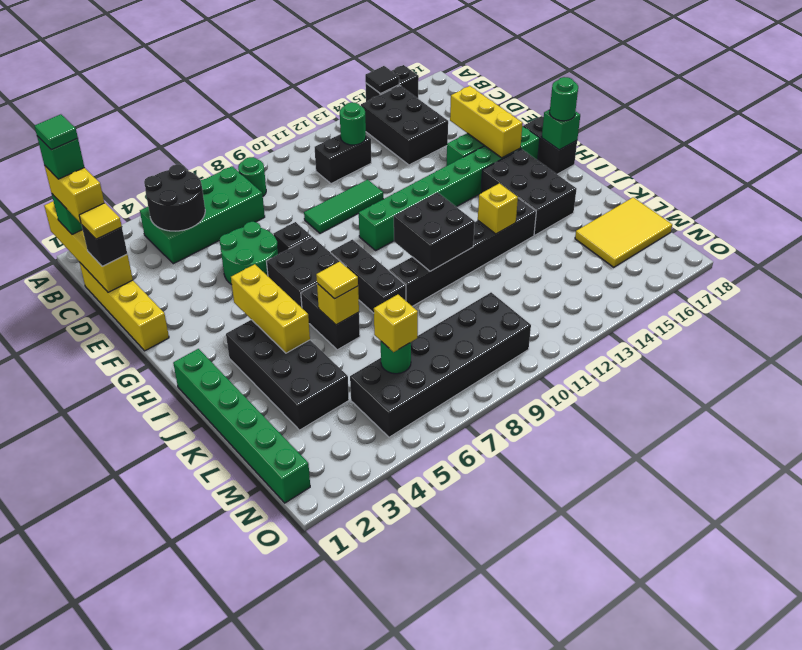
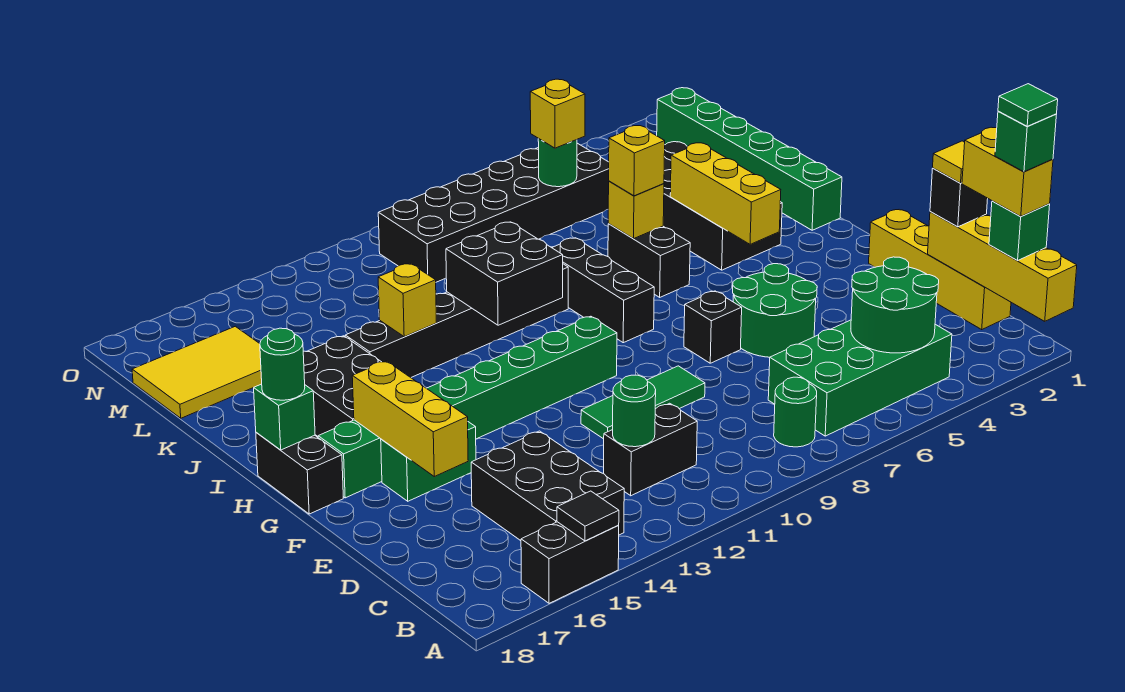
black round brick B4:C5 level 2 -> green round brick B4:C5 level 2
black brick G6:H7 level 1 -> none
yellow tile J6 level 3 -> yellow brick J6 level 3

